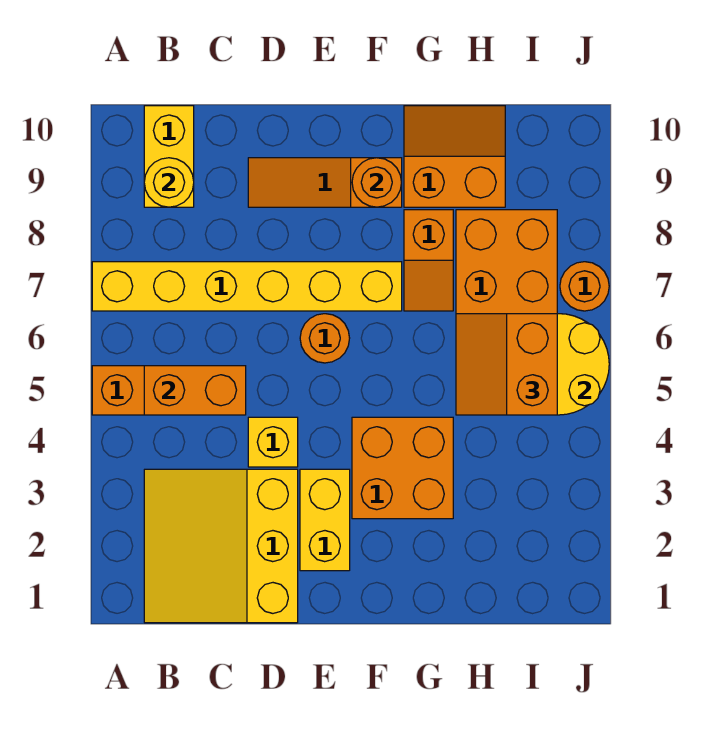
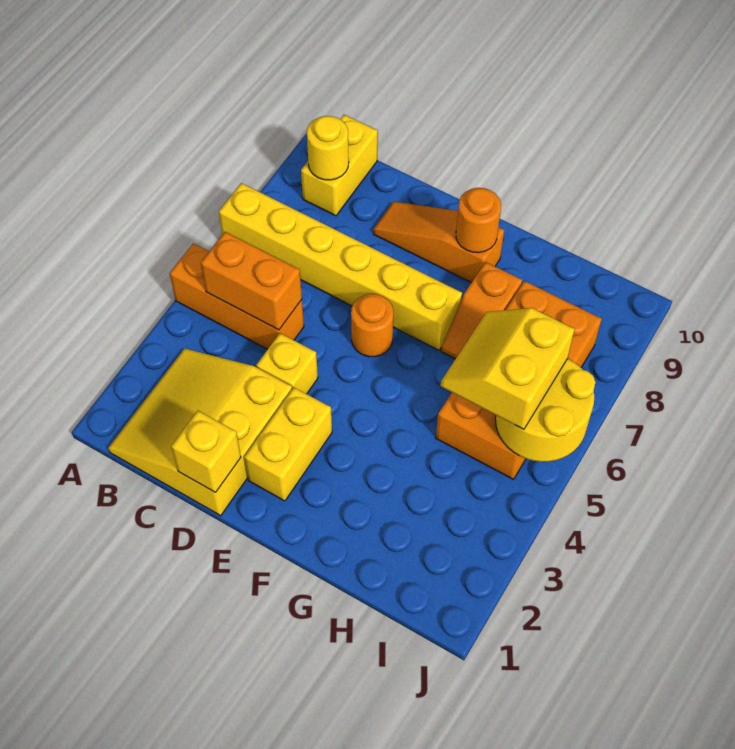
none -> yellow brick D1 level 2
orange brick F3:G4 level 1 -> none
orange slope G9:H10 level 1 top 9 -> none
orange slope H5:I6 level 3 top I -> yellow slope H5:I6 level 3 top I
orange round brick J7 level 1 -> none

